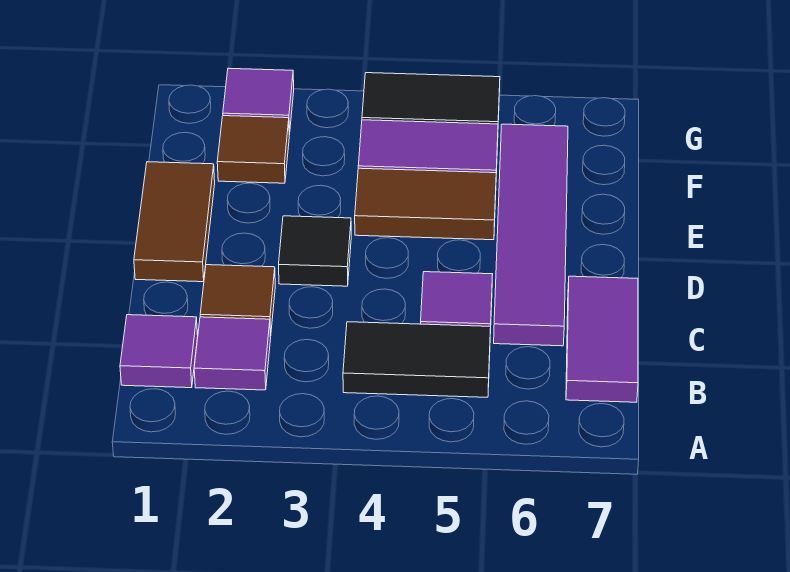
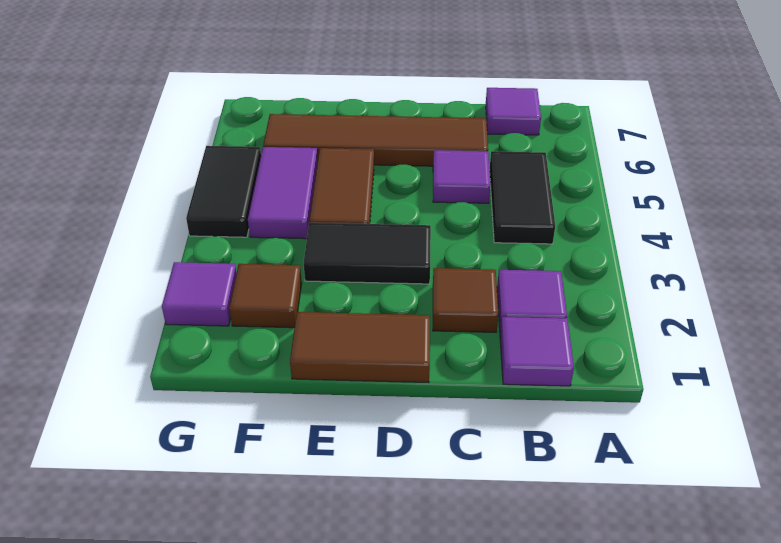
purple tile B7:C7 level 1 -> purple tile B7 level 1
purple tile C6:F6 level 1 -> brown tile C6:F6 level 1
black tile D3 level 1 -> black tile D3:E3 level 1

